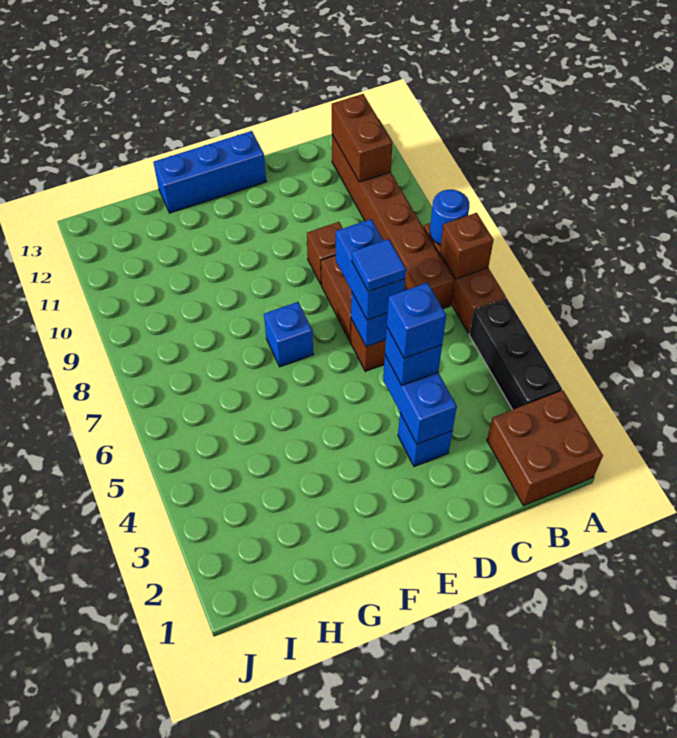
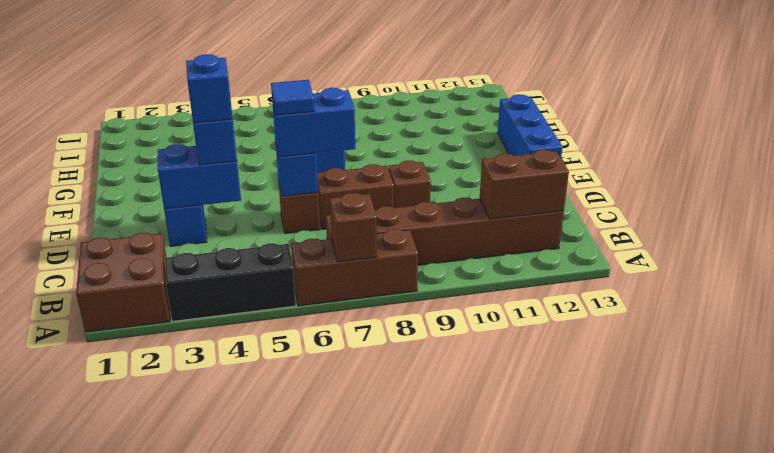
blue round brick A8 level 2 -> none

